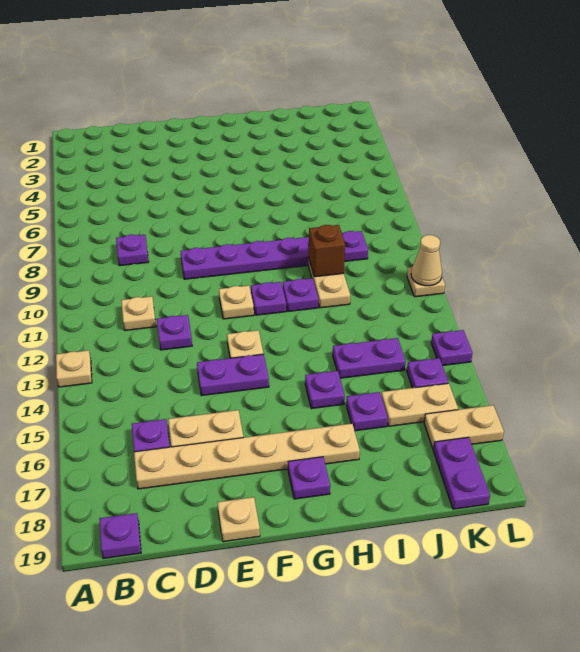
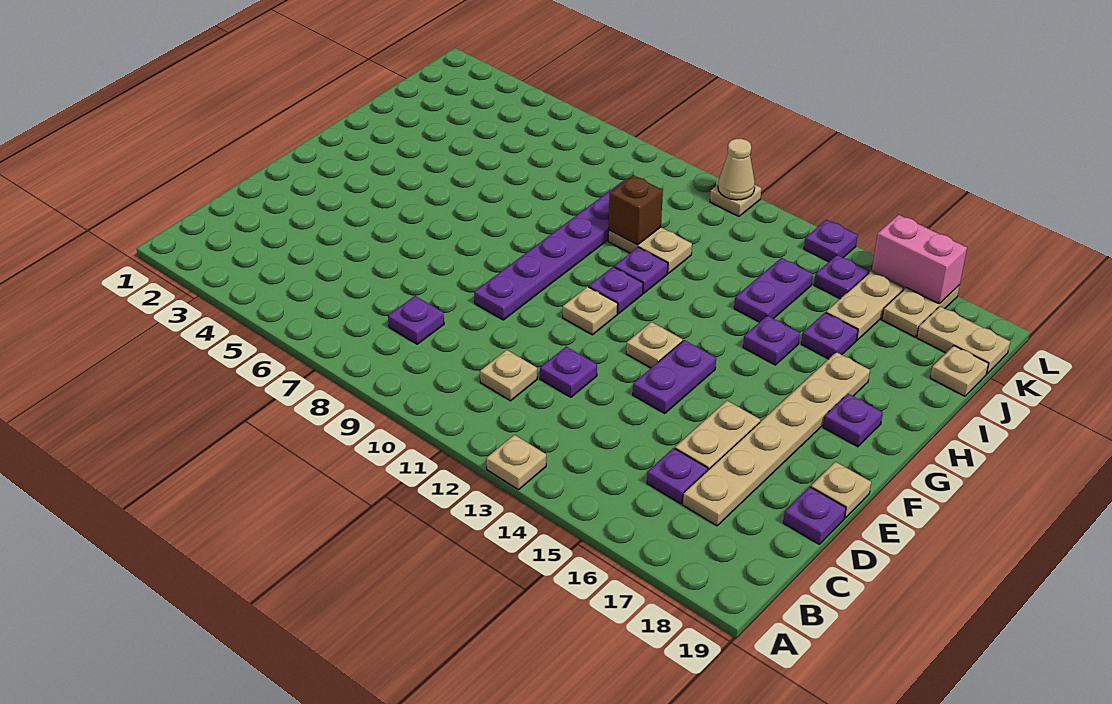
purple plate B19 level 1 -> purple plate D19 level 1
none -> tan plate J19 level 1
purple plate K18:K19 level 1 -> tan plate K18:K19 level 1
none -> pink brick L16:L17 level 2

